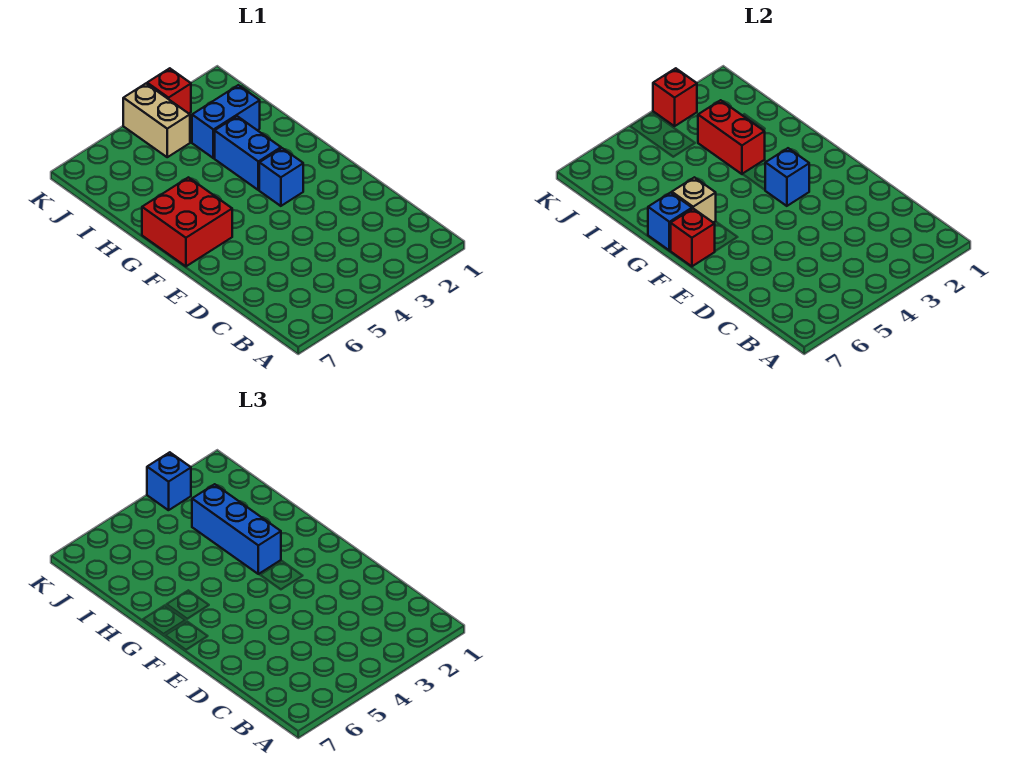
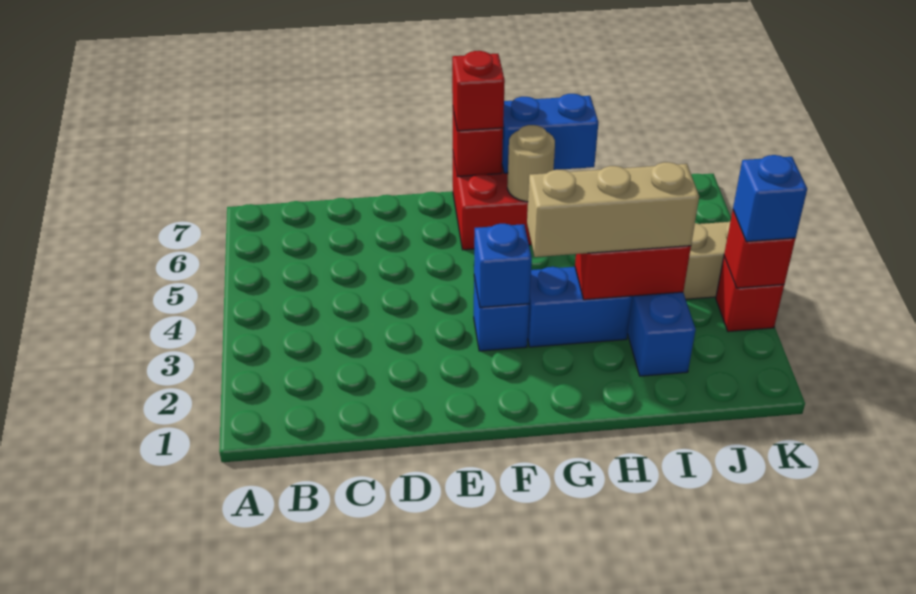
none -> red brick F7 level 3
blue brick G3:I3 level 3 -> tan brick G3:I3 level 3
tan brick G6 level 2 -> tan round brick G6 level 2
blue brick G7 level 2 -> blue brick G7:H7 level 2

